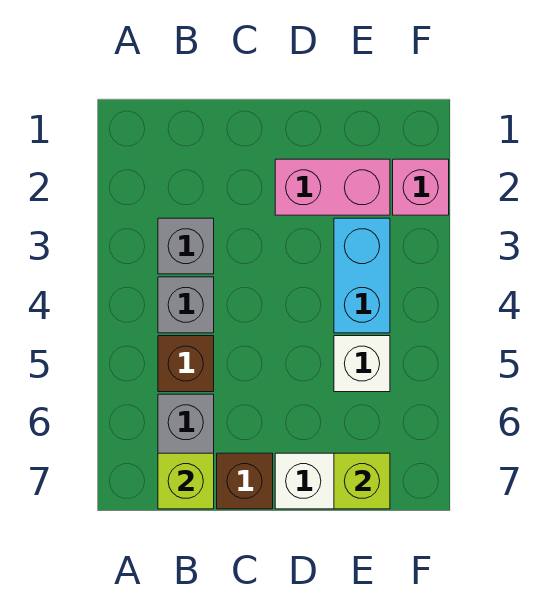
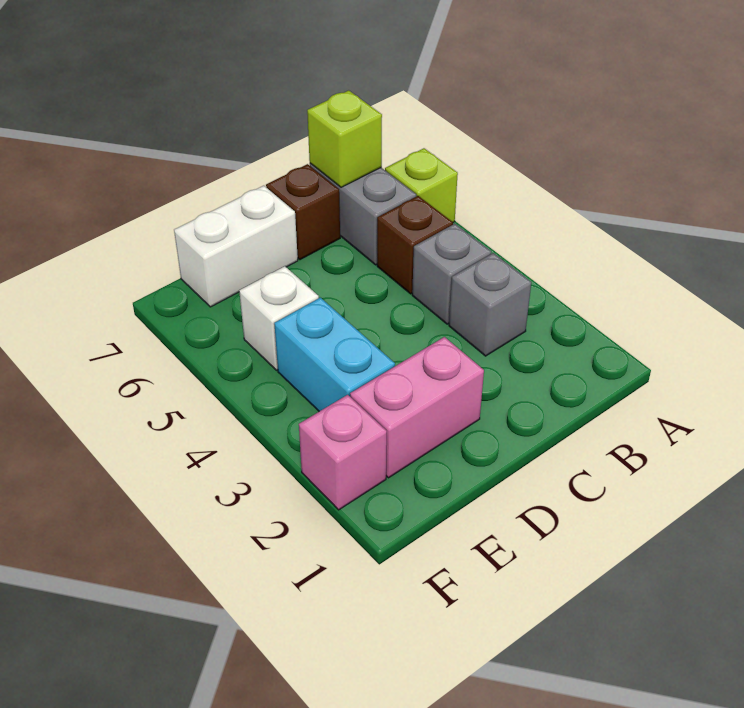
lime brick E7 level 2 -> lime brick A6 level 1

